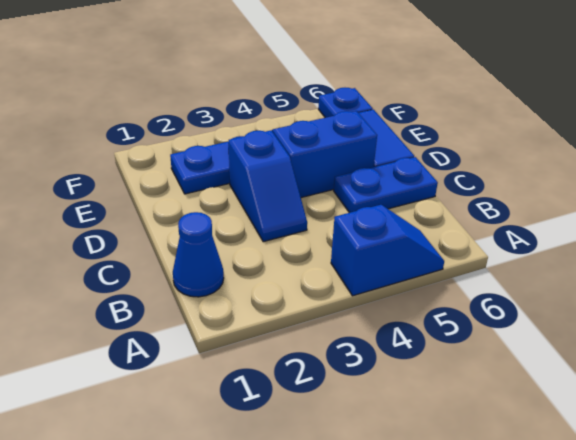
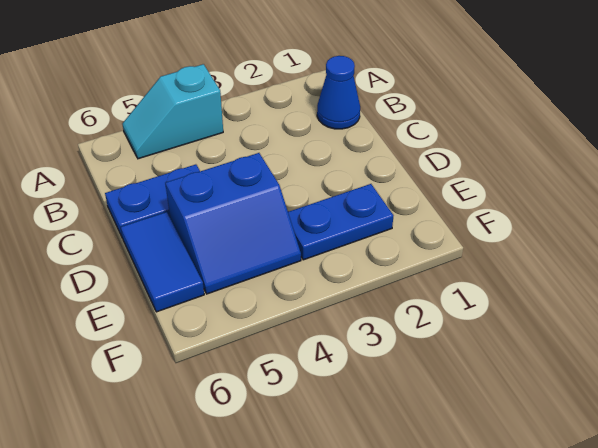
blue slope A4:A5 level 1 top 4 -> cyan slope A4:A5 level 1 top 4
blue slope C3:D3 level 1 top D -> none
blue plate F6 level 1 -> none

